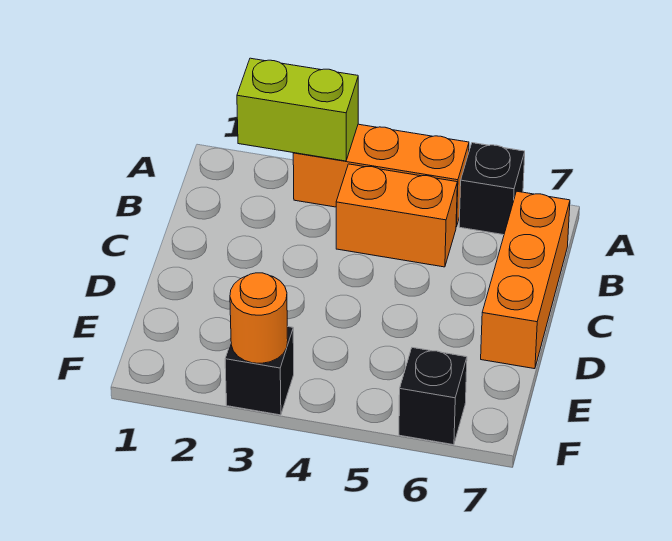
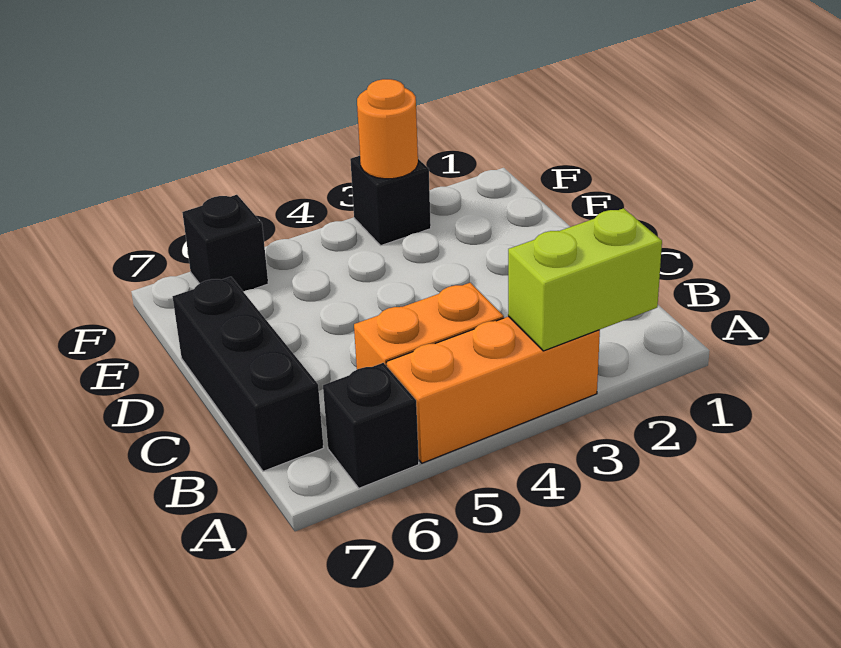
orange brick B7:D7 level 1 -> black brick B7:D7 level 1

